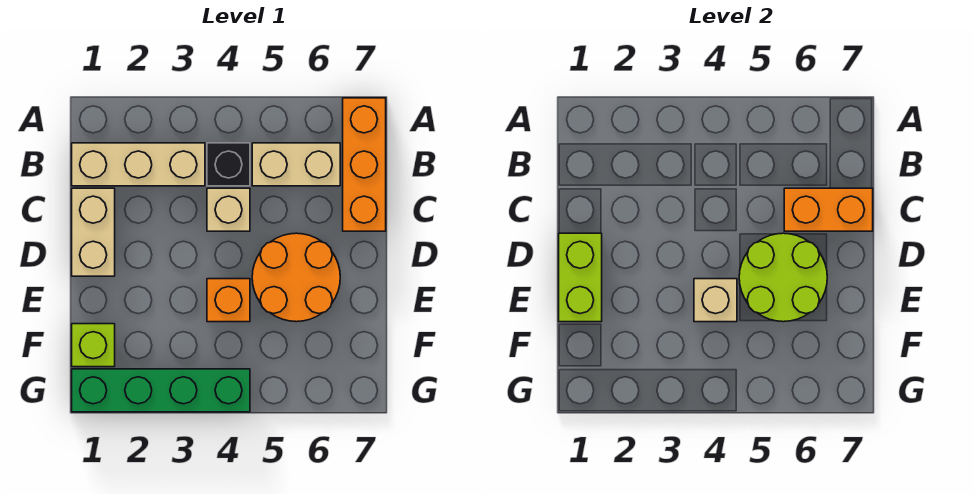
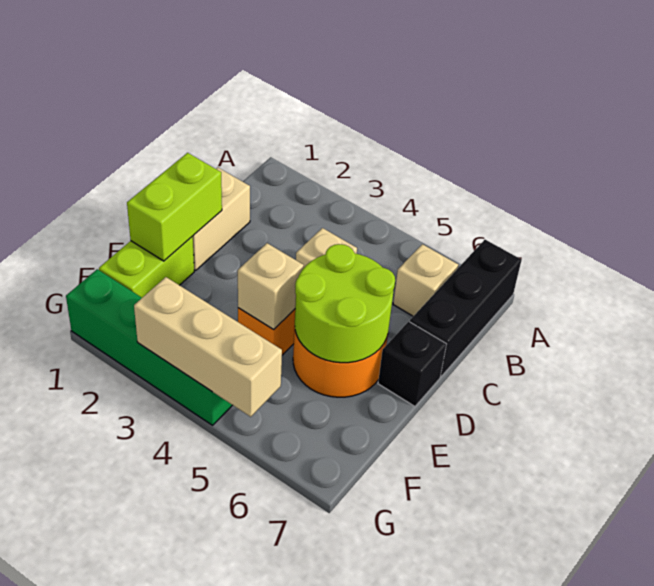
orange brick A7:C7 level 1 -> black brick A7:C7 level 1
tan brick B1:B3 level 1 -> tan brick G3:G5 level 2
black brick B4 level 1 -> black brick D7 level 1
tan brick B5:B6 level 1 -> tan brick B6 level 1
orange brick C6:C7 level 2 -> none
lime brick F1 level 1 -> lime brick E1:F1 level 1

